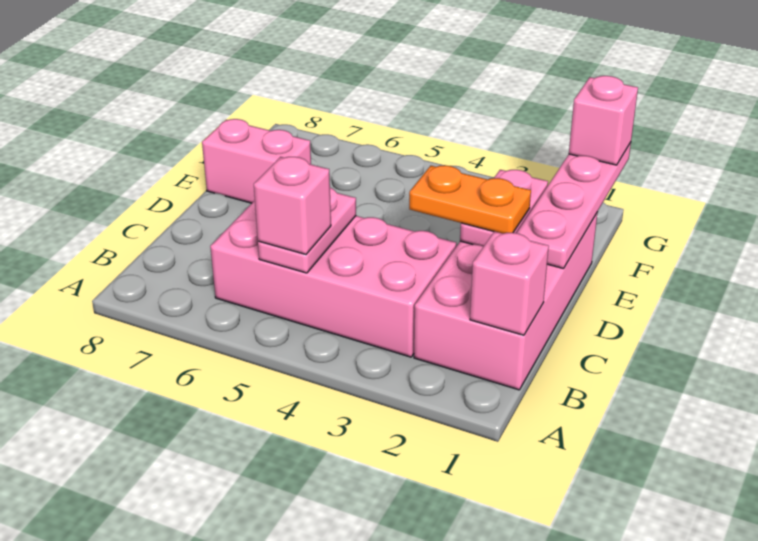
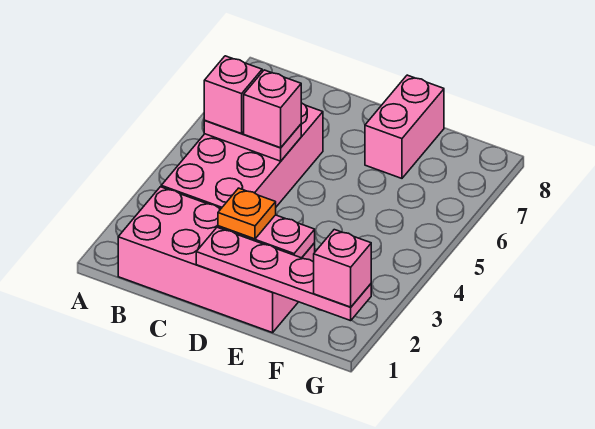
pink brick B1 level 2 -> pink brick C5 level 3
orange plate D2:D3 level 3 -> orange plate D2 level 3

